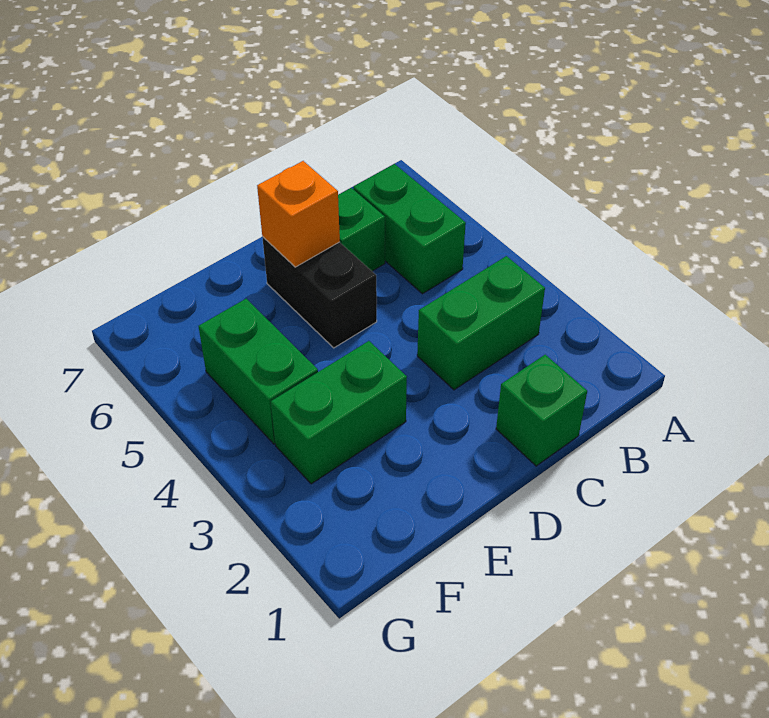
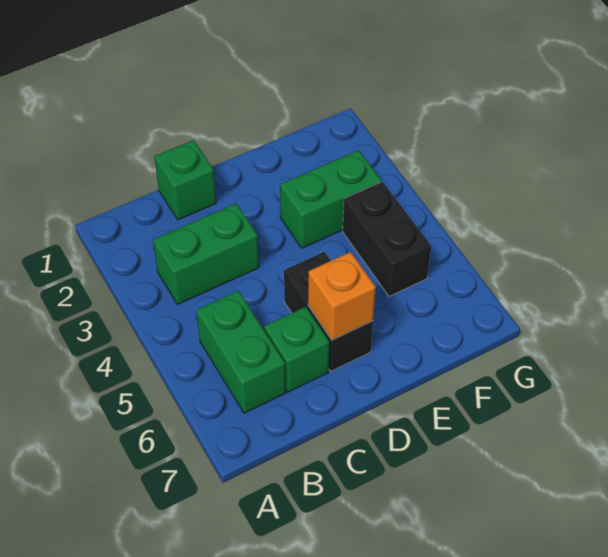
green brick F4:F5 level 1 -> black brick F4:F5 level 1

